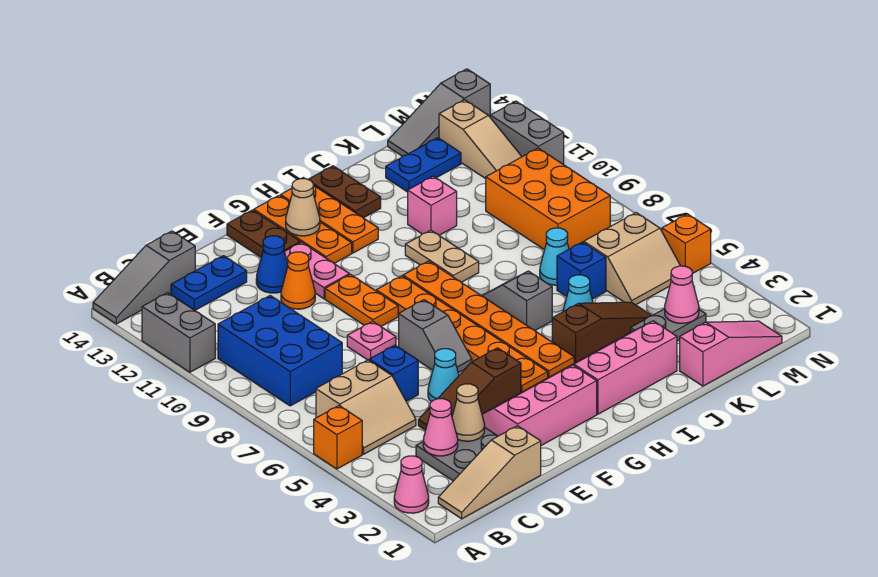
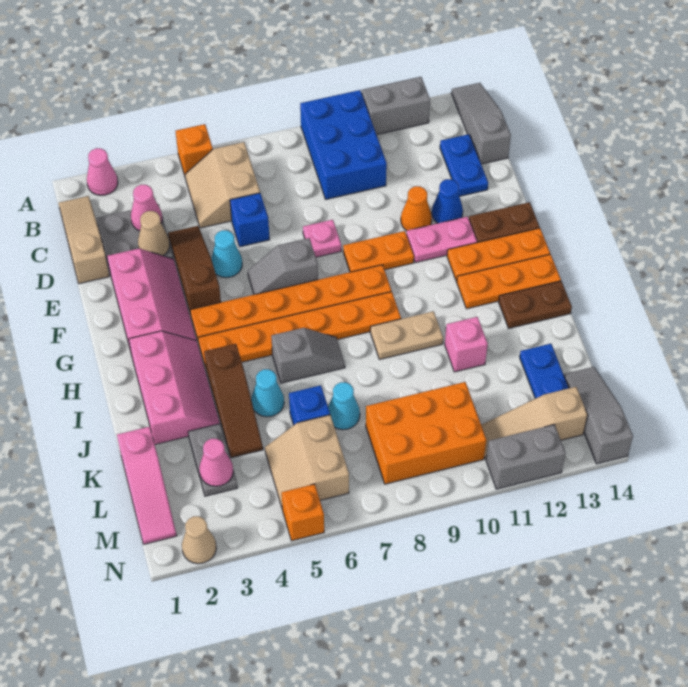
blue brick B8:C10 level 1 -> blue brick A9:C10 level 1
tan cone G13 level 2 -> tan cone N2 level 1

